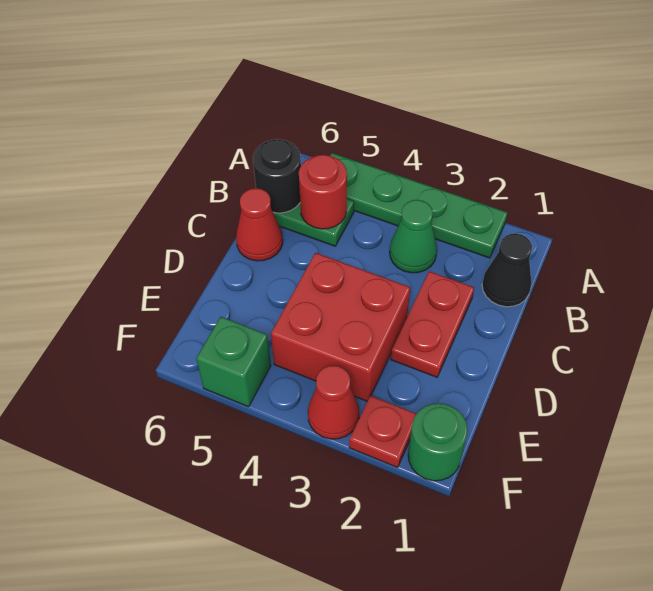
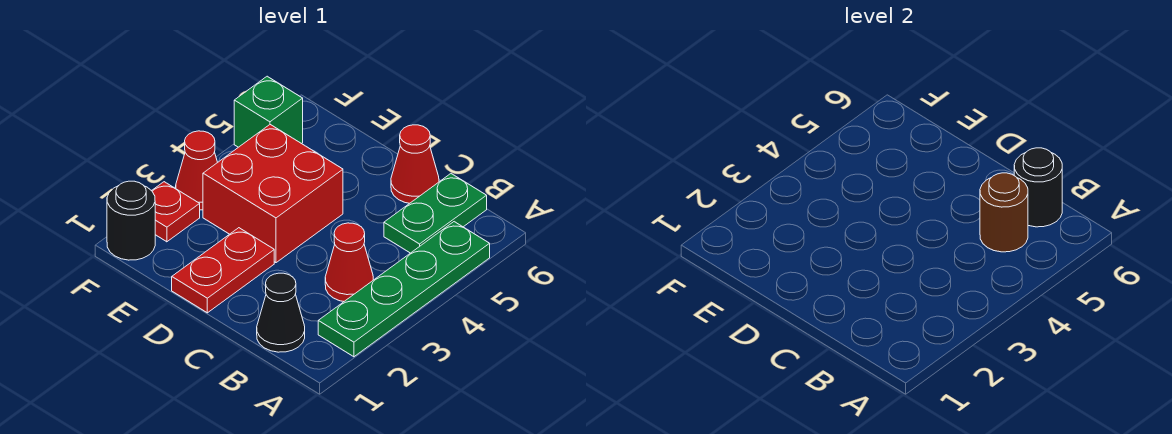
green cone B3 level 1 -> red cone B3 level 1
red round brick B5 level 2 -> brown round brick B5 level 2
red plate C2:D2 level 1 -> red plate D1:D2 level 1
green round brick F1 level 1 -> black round brick F1 level 1

